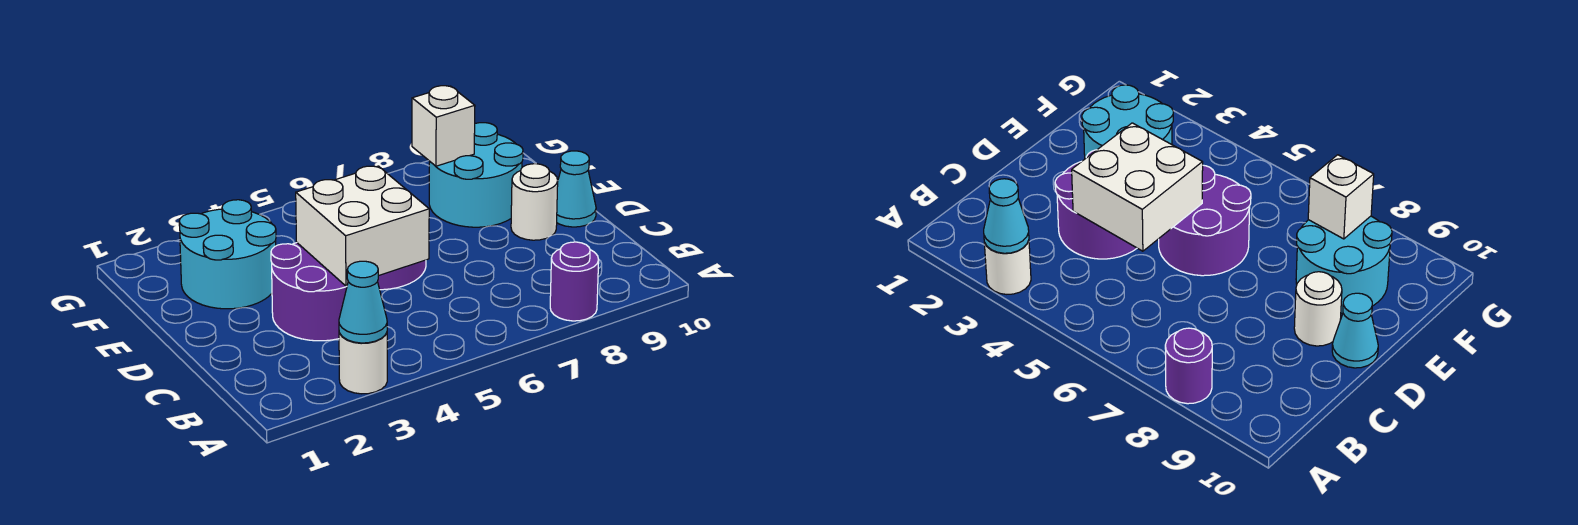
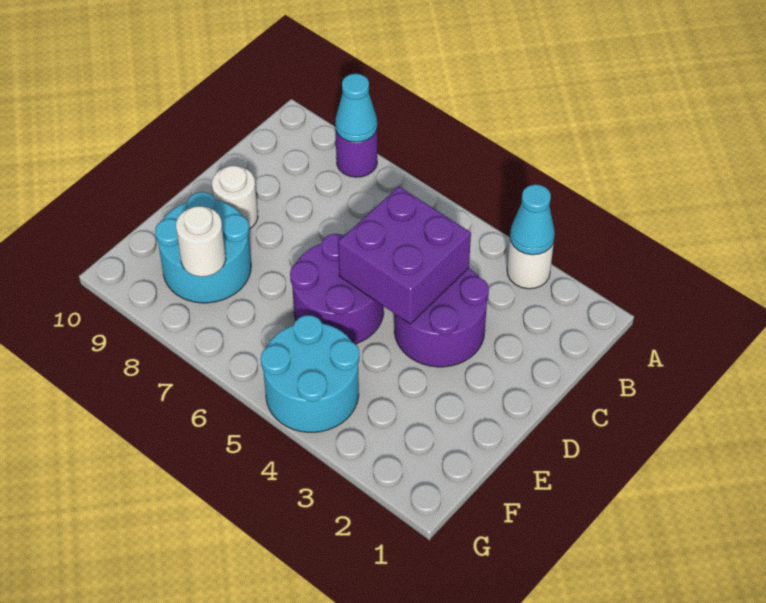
white brick C4:D5 level 2 -> purple brick C4:D5 level 2
cyan cone D10 level 1 -> cyan cone A8 level 2
cyan round brick E2:F3 level 1 -> cyan round brick F4:G5 level 1
white brick F8 level 2 -> white round brick F8 level 2

